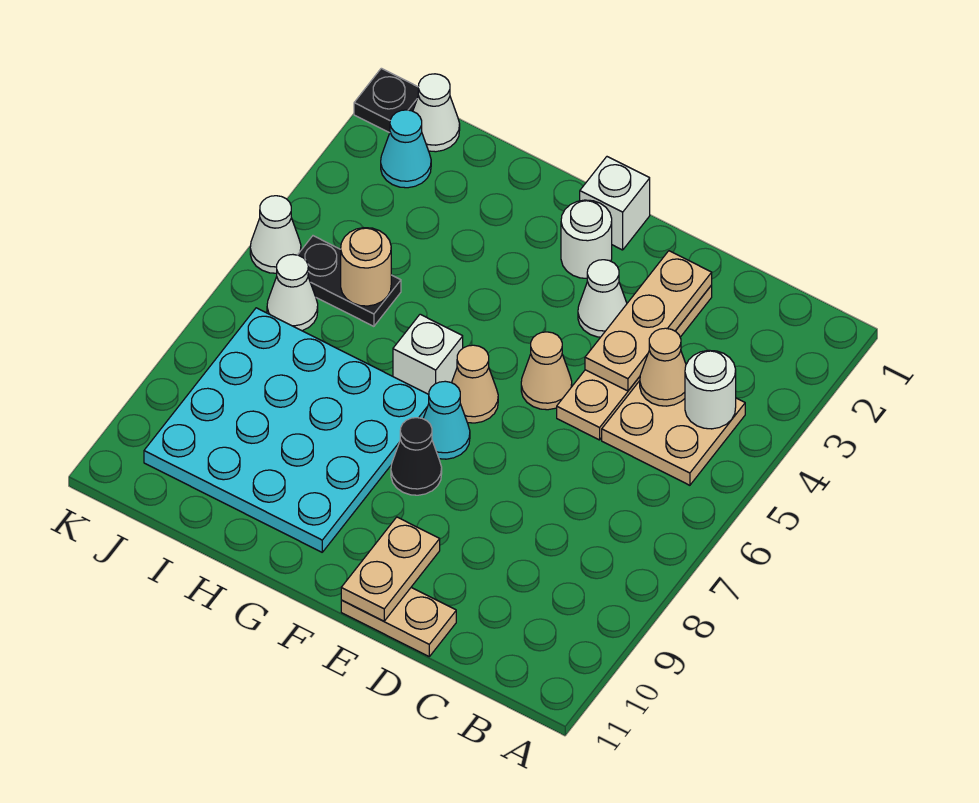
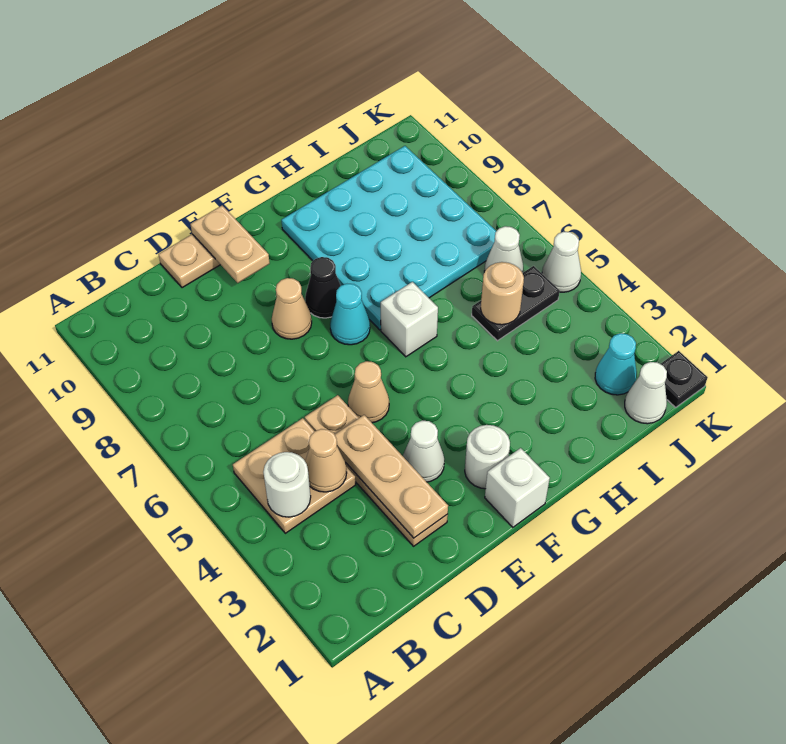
tan cone F6 level 1 -> tan cone E8 level 1

